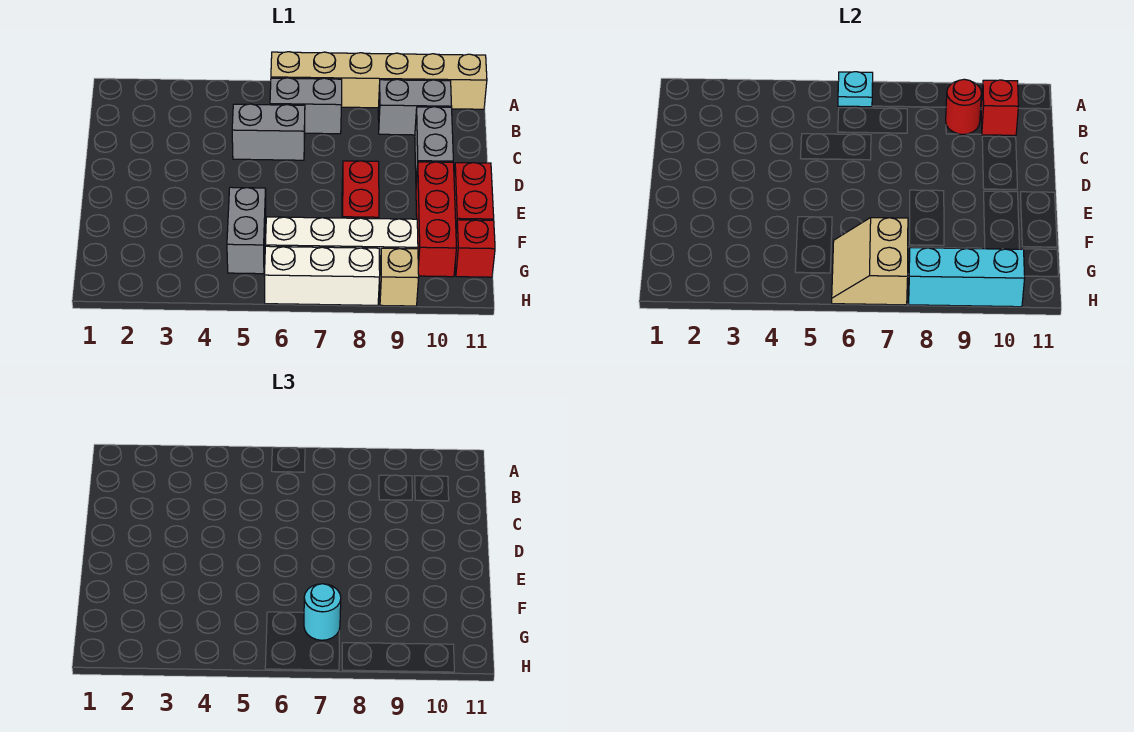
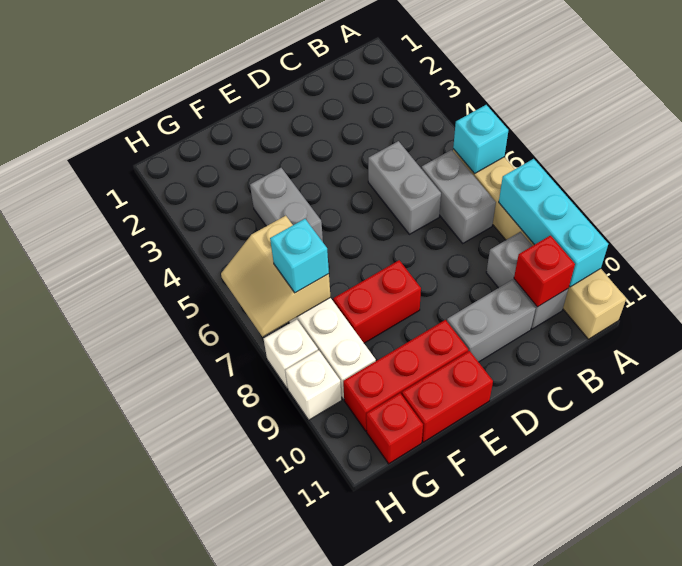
cyan plate A6 level 2 -> cyan brick A6 level 2
red round brick B9 level 2 -> none
grey brick F5:G5 level 1 -> grey brick F4:F5 level 1
tan slope G6:H7 level 2 top 7 -> tan slope G6:H7 level 2 top G
cyan round brick G7 level 3 -> cyan brick G7 level 3
white brick H6:H8 level 1 -> white brick H8 level 1
cyan brick H8:H10 level 2 -> cyan brick A8:A10 level 2
tan brick H9 level 1 -> white brick H9 level 1

